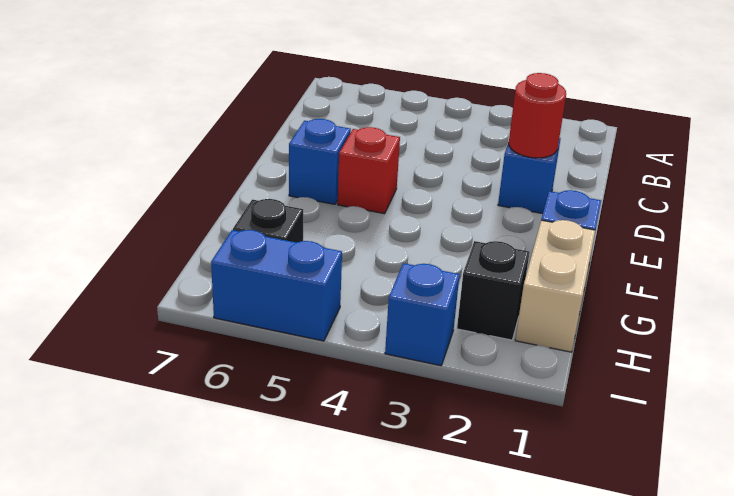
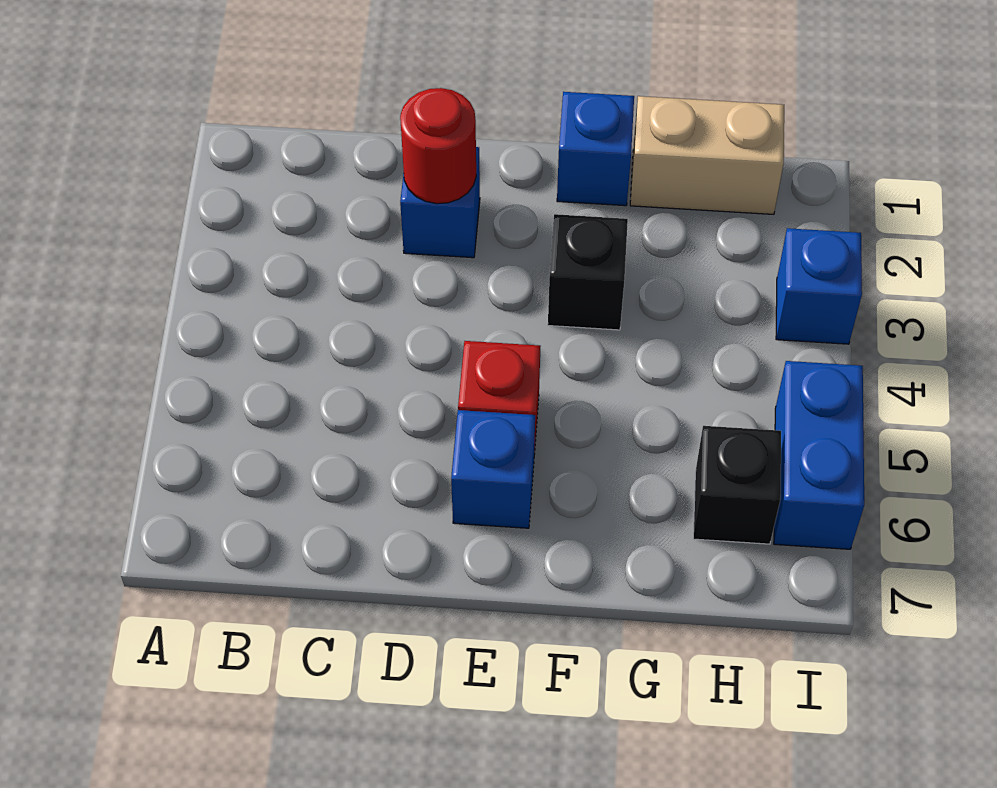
black brick H2 level 1 -> black brick F3 level 1

